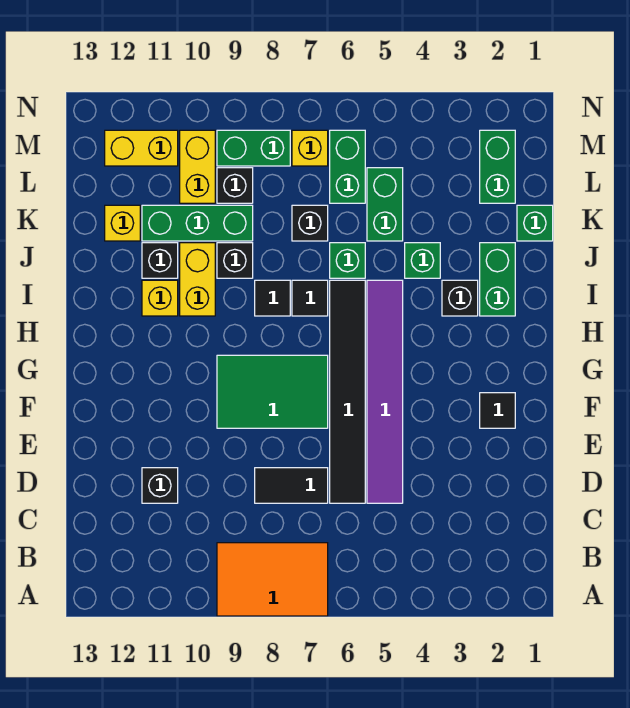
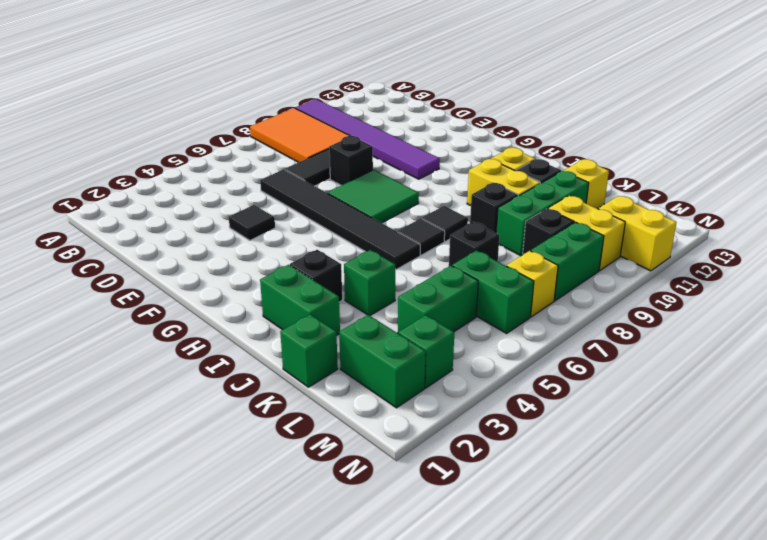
orange tile A7:B9 level 1 -> orange tile A8:C9 level 1
purple tile D5:I5 level 1 -> purple tile A10:F10 level 1
black brick D11 level 1 -> black brick E8 level 1
black tile F2 level 1 -> black tile E4 level 1
green tile F7:G9 level 1 -> green tile F7:G8 level 1
green brick J6 level 1 -> green brick M3 level 1
green brick K5:L5 level 1 -> green brick L4:L5 level 1
yellow brick M11:M12 level 1 -> yellow brick M11:N11 level 1

